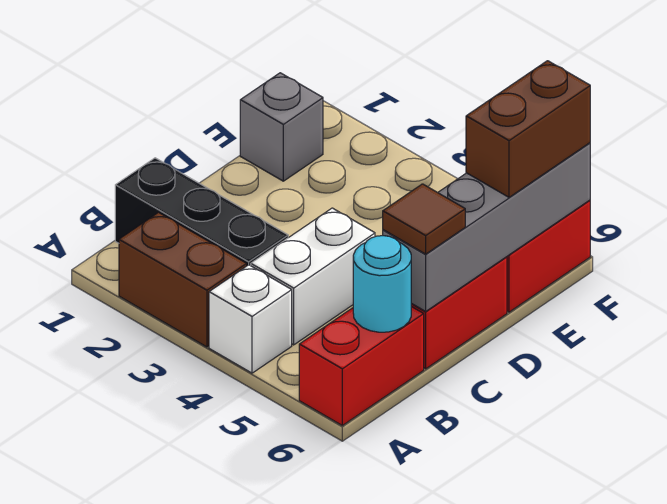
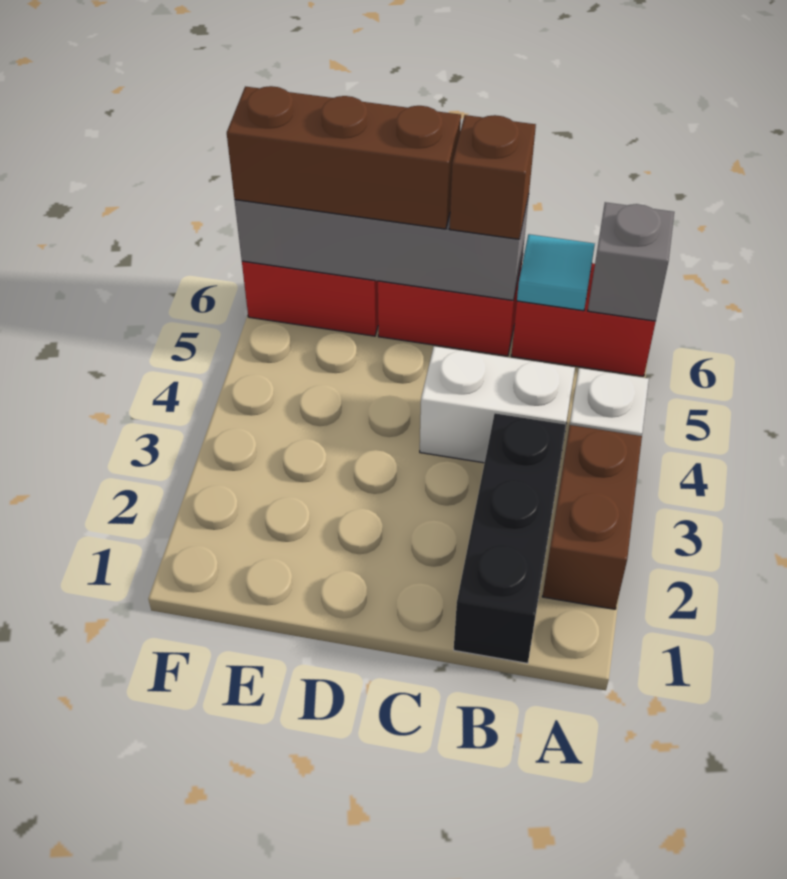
cyan round brick B6 level 2 -> cyan tile B6 level 2
brown tile C6 level 3 -> brown brick C6 level 3
grey brick E1 level 1 -> grey brick A6 level 2
brown brick E6:F6 level 3 -> brown brick D6:F6 level 3

